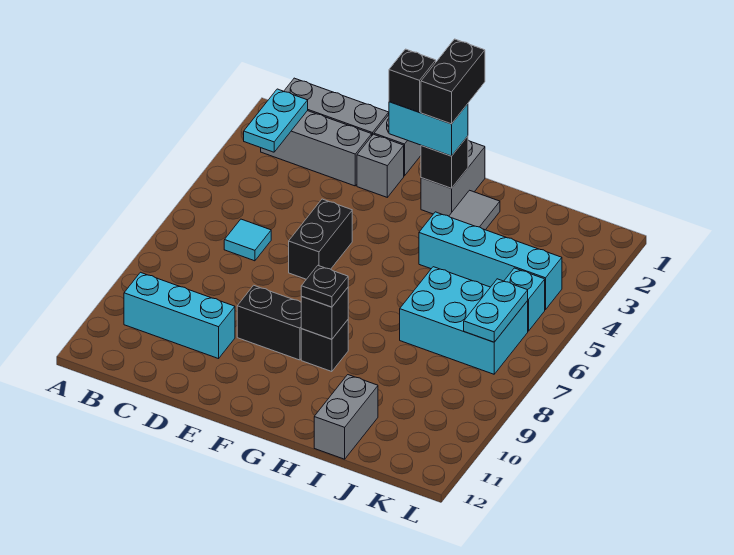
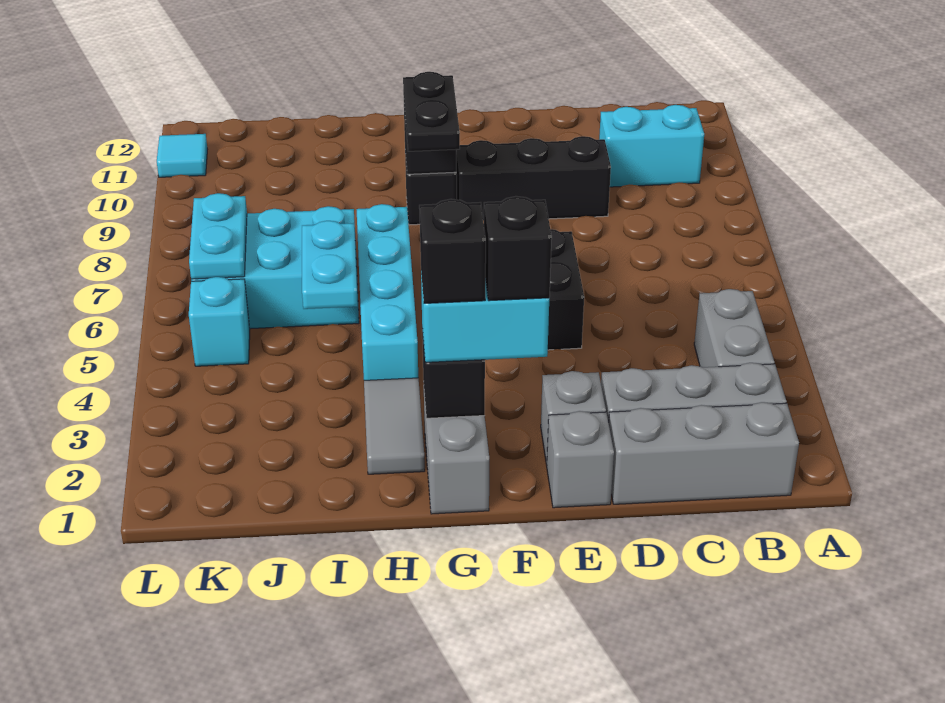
cyan plate B2:B3 level 2 -> cyan plate I5:I6 level 2
cyan brick B10:D10 level 1 -> cyan brick B10:C10 level 1
cyan tile C6 level 1 -> cyan tile L11 level 1
black brick E9:F9 level 1 -> black brick D9:F9 level 1
black brick G1:G2 level 4 -> black brick G2 level 4
black plate G9 level 3 -> black plate G8:G9 level 3
cyan brick H4:K4 level 1 -> cyan brick H4:H7 level 1
grey brick I11:I12 level 1 -> grey brick B3:B4 level 1

